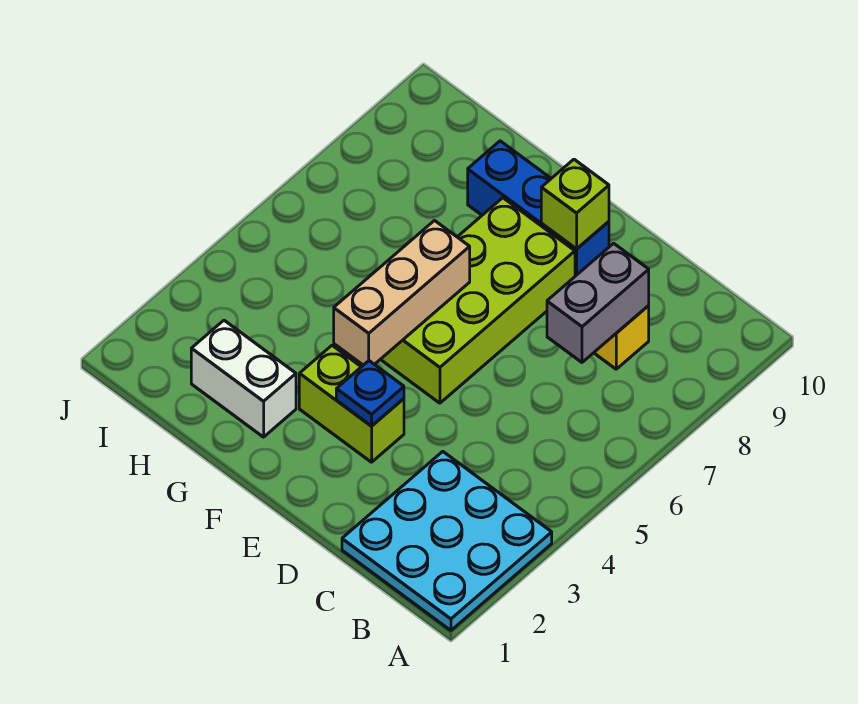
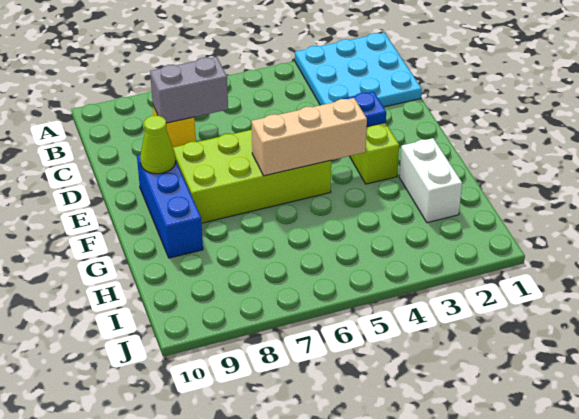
lime brick E9 level 2 -> lime cone E9 level 2

